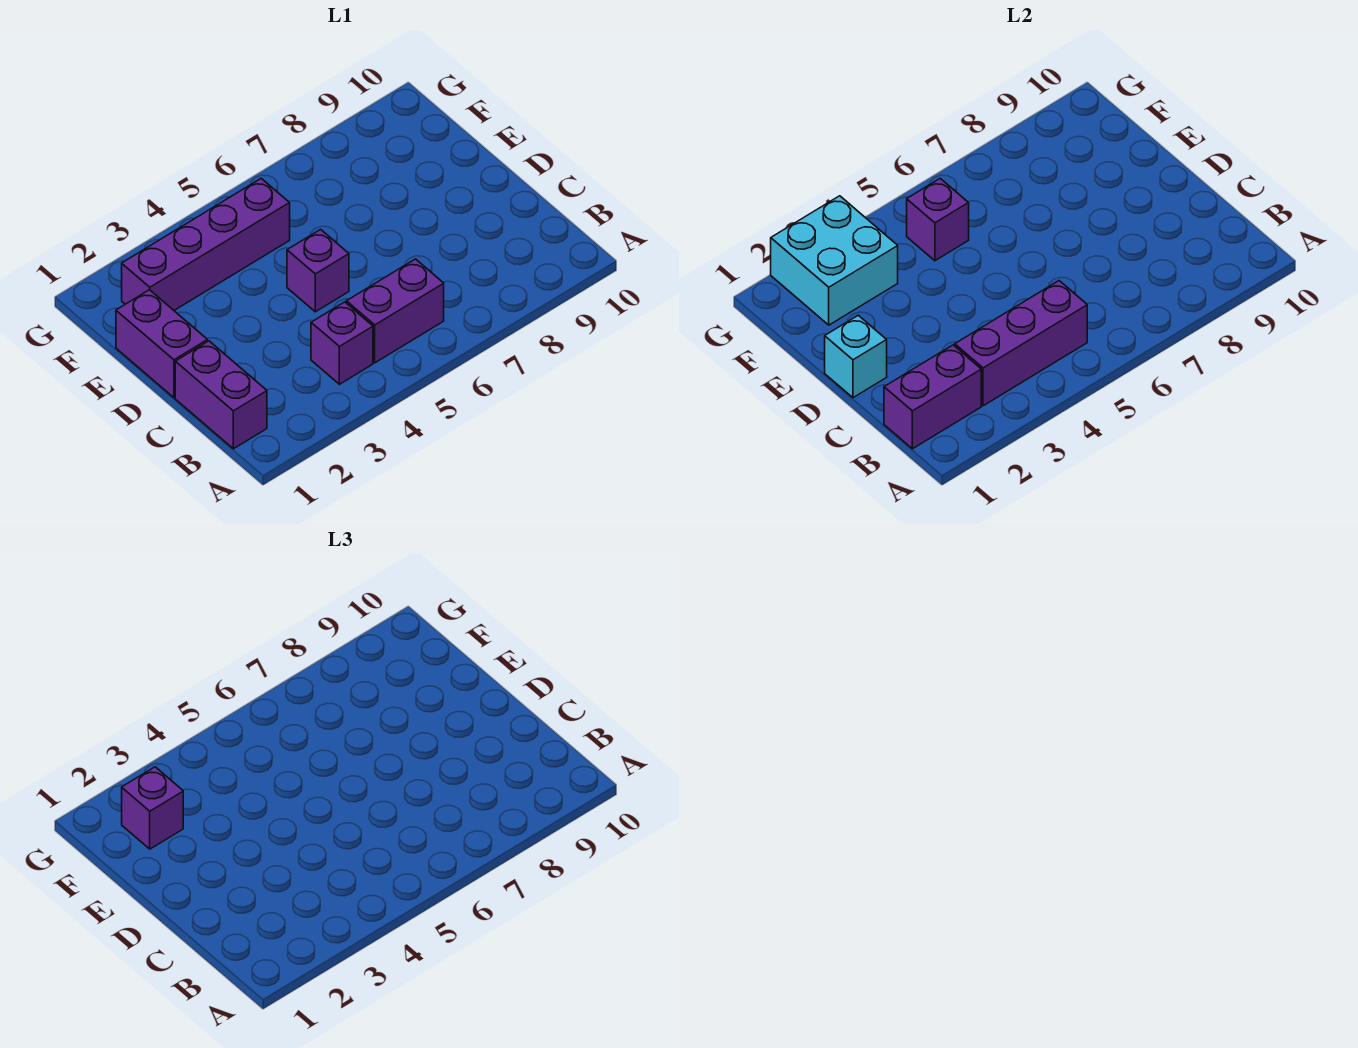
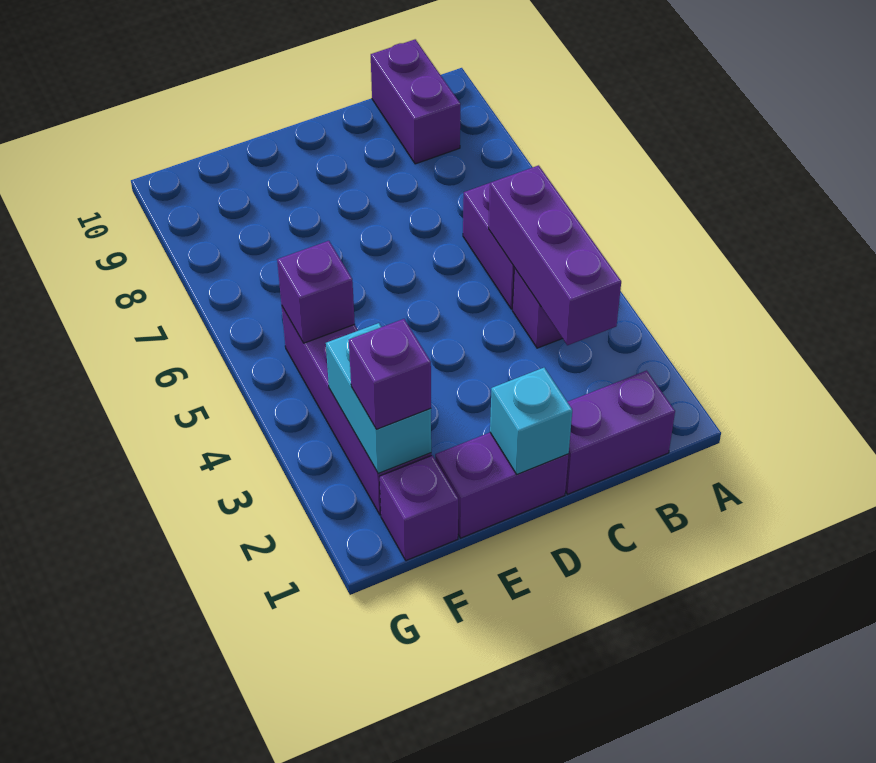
purple brick B1:B2 level 2 -> purple brick B9:B10 level 1
purple brick D5 level 1 -> purple brick F1 level 1
cyan brick F2:G3 level 2 -> cyan brick F2:F3 level 2

